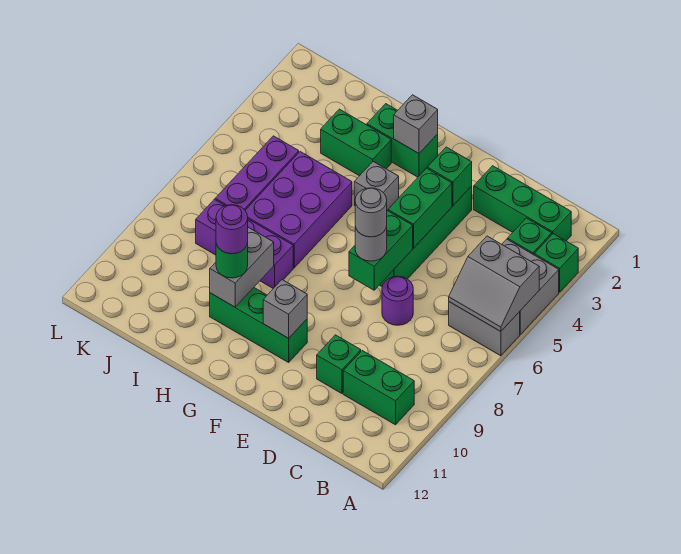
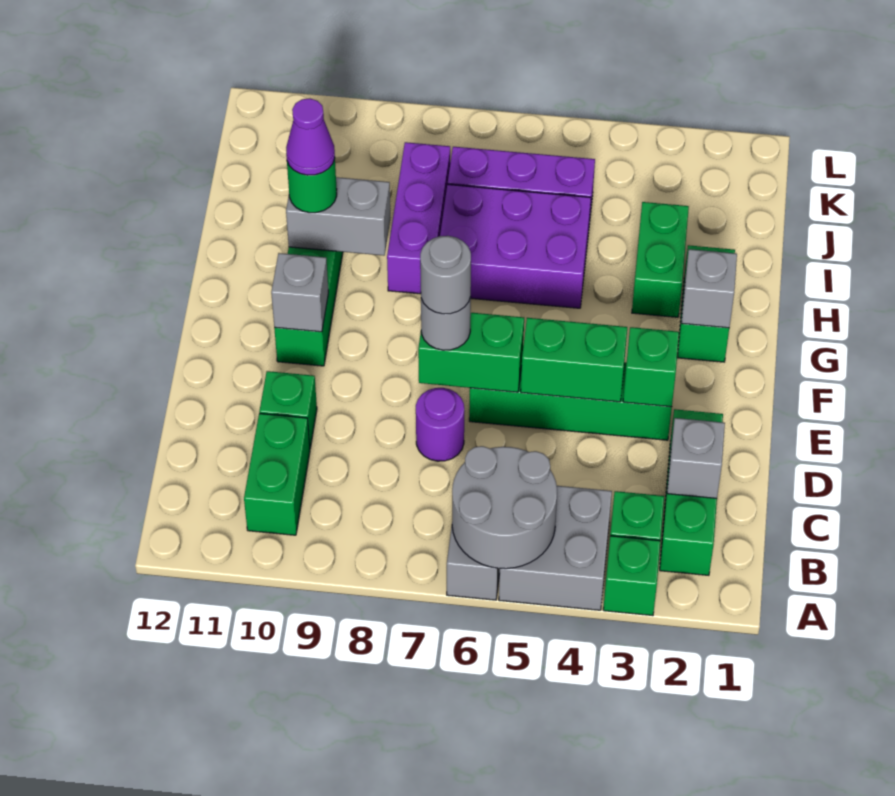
grey slope A5:B6 level 2 top 5 -> grey round brick A5:B6 level 2
grey brick G4 level 1 -> grey brick C2 level 2
purple round brick H10 level 4 -> purple cone H10 level 4

